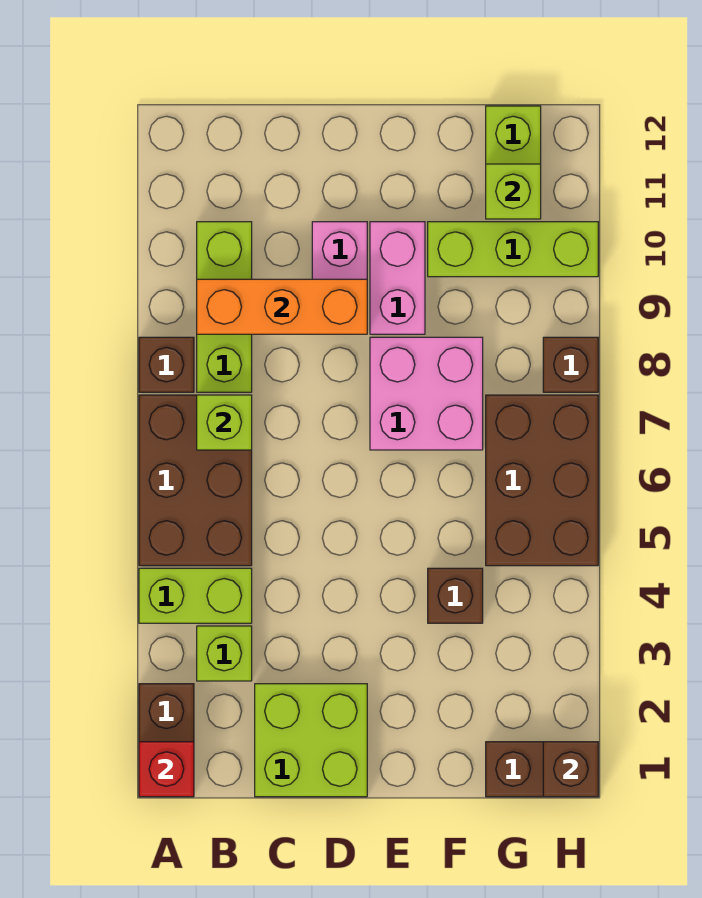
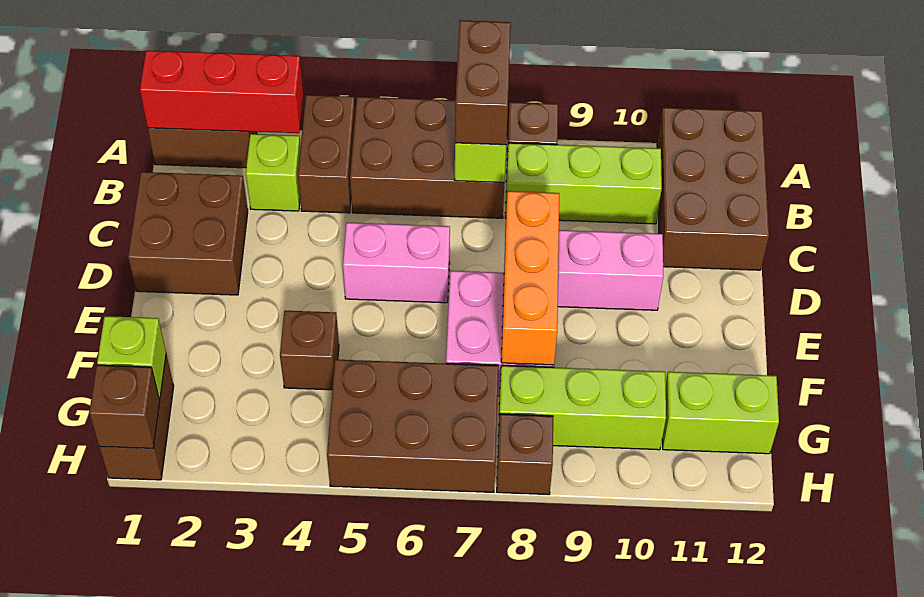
red brick A1 level 2 -> red brick A1:A3 level 2
lime brick A4:B4 level 1 -> brown brick A4:B4 level 1
none -> brown brick A7:B7 level 3
none -> brown brick A11:C12 level 1
orange brick B9:D9 level 2 -> orange brick D8:F8 level 2
lime brick C1:D2 level 1 -> brown brick C1:D2 level 1
pink brick E9:E10 level 1 -> pink brick D5:D6 level 1
lime brick F10:H10 level 1 -> lime brick G8:G10 level 1
lime brick G11 level 2 -> lime brick G1 level 2

